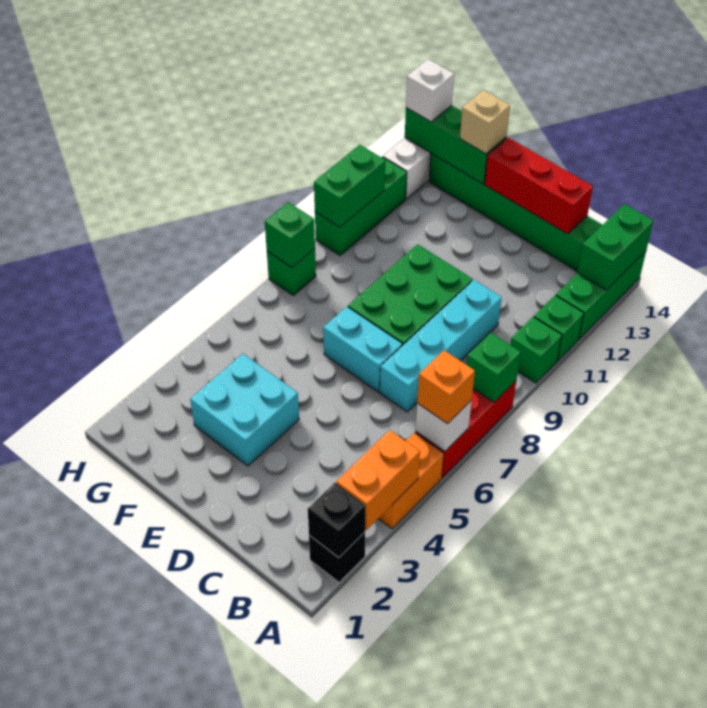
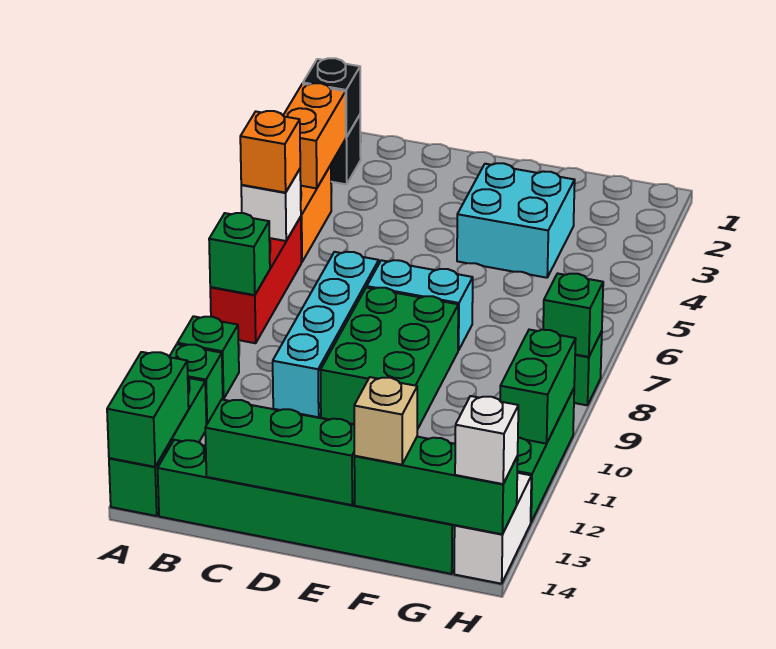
red brick C14:E14 level 2 -> green brick C14:E14 level 2

